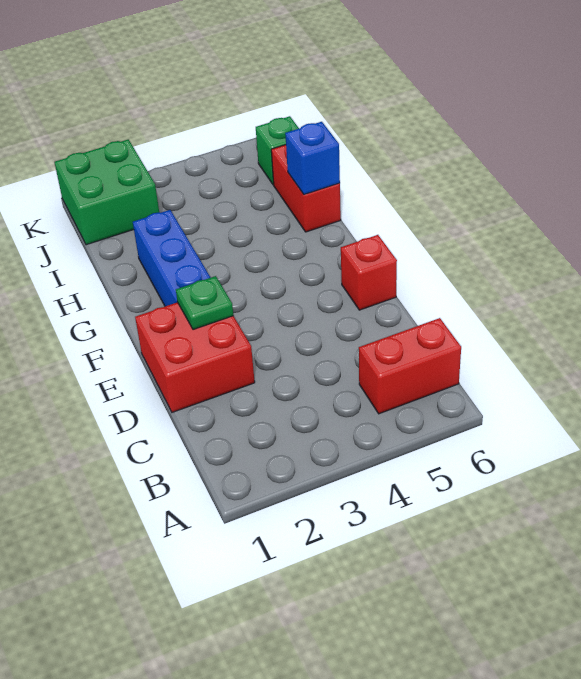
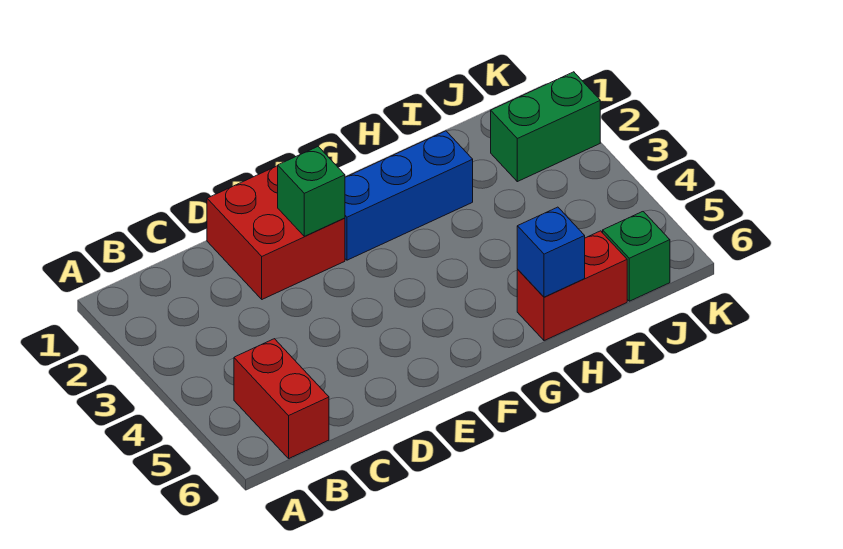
green plate E2 level 2 -> green brick E2 level 2
red brick E6 level 1 -> none
green brick J1:K2 level 1 -> green brick J2:K2 level 1

